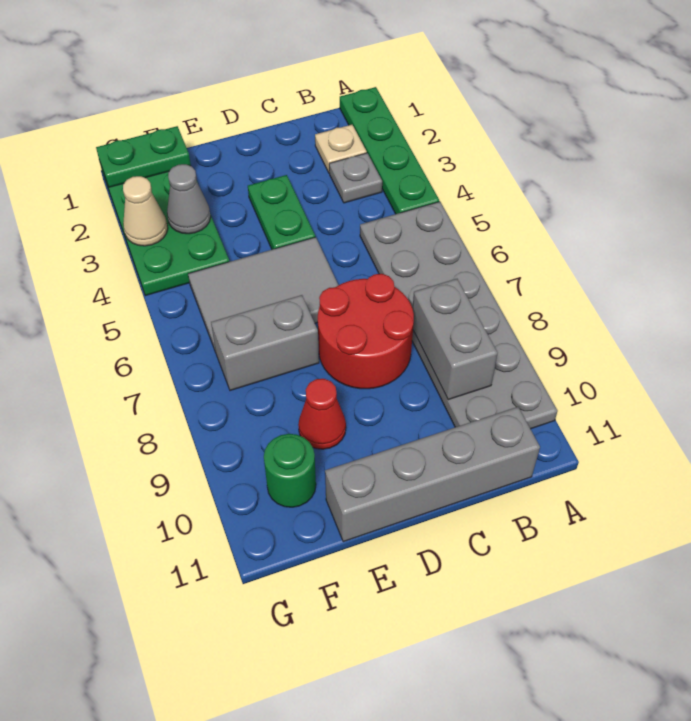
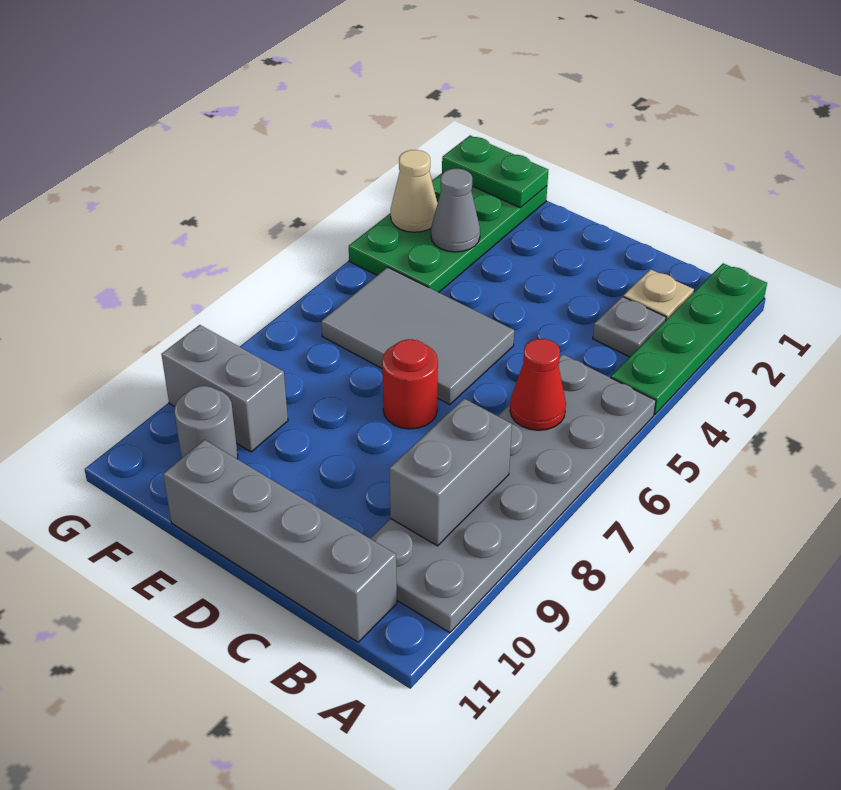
red round brick C7:D8 level 1 -> red round brick D7 level 1
green plate D3:D4 level 1 -> none
grey brick E7:F7 level 1 -> grey brick F9:G9 level 1
red cone E9 level 1 -> red cone B6 level 2
green round brick F10 level 1 -> grey round brick F10 level 1

